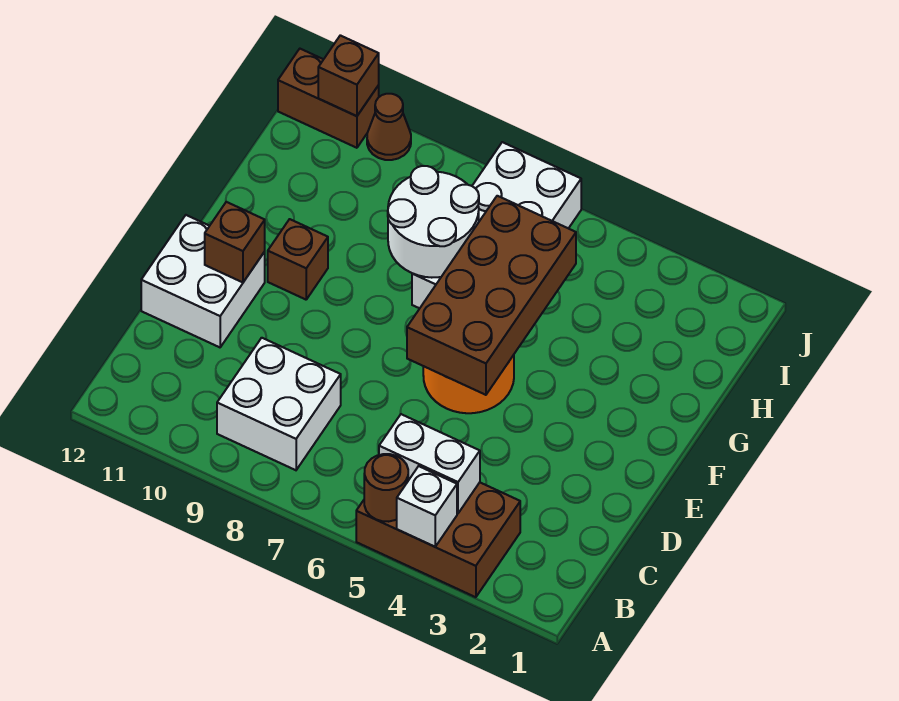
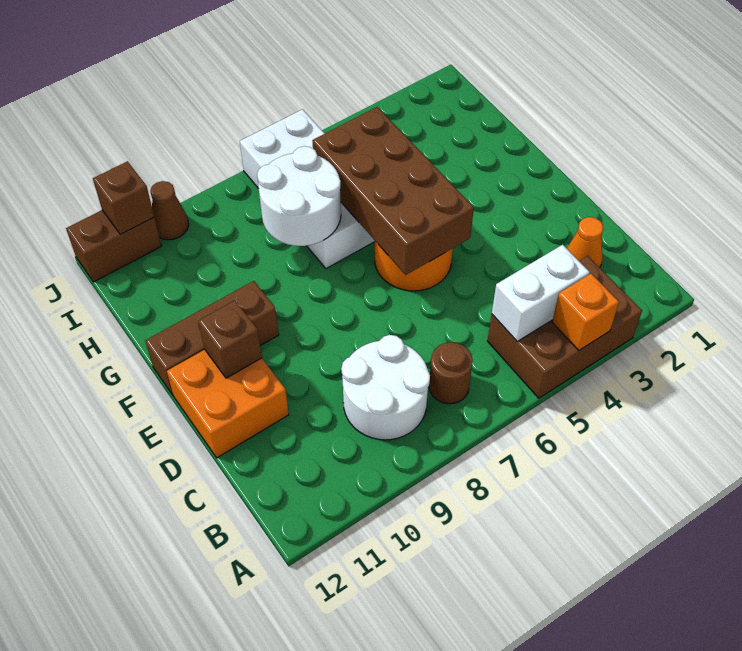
white brick A4 level 2 -> orange brick A4 level 2
brown round brick A5 level 2 -> brown round brick B7 level 1
white brick B8:C9 level 1 -> white round brick B8:C9 level 1
none -> orange cone C2 level 1
white brick D11:E12 level 1 -> orange brick D11:E12 level 1
brown brick F10 level 1 -> brown brick F10:F12 level 1

